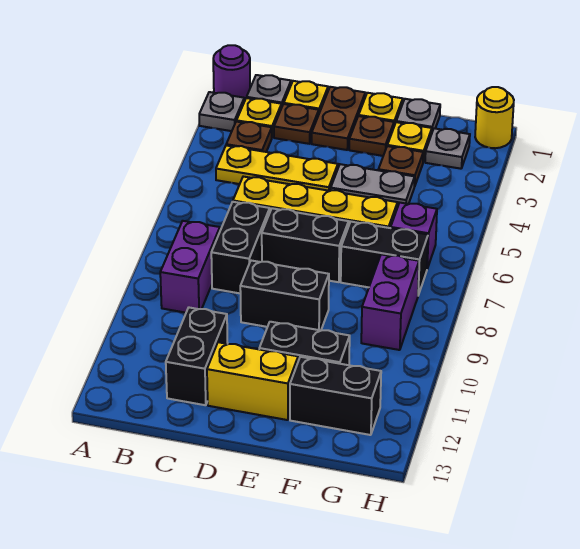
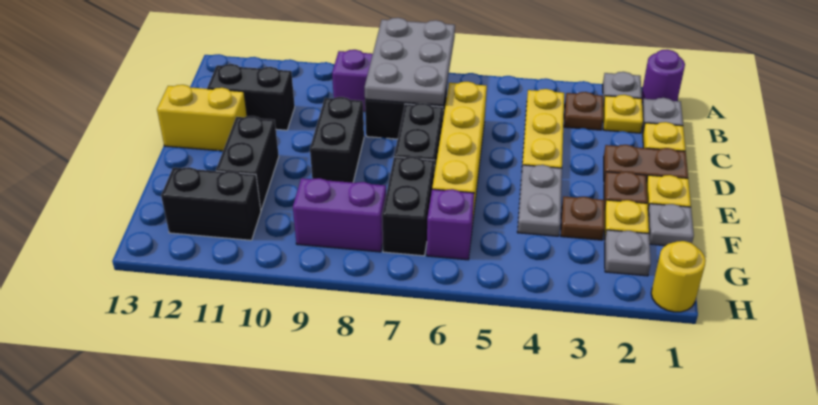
none -> grey plate A7:C8 level 2
brown plate C2 level 1 -> none
yellow brick D12:E12 level 1 -> yellow brick D12:D13 level 1
black brick F12:G12 level 1 -> black brick G11:G12 level 1

